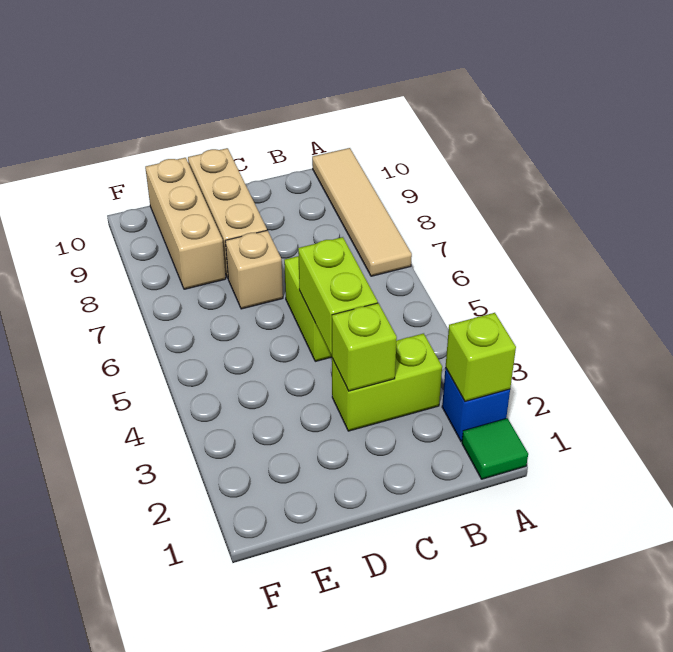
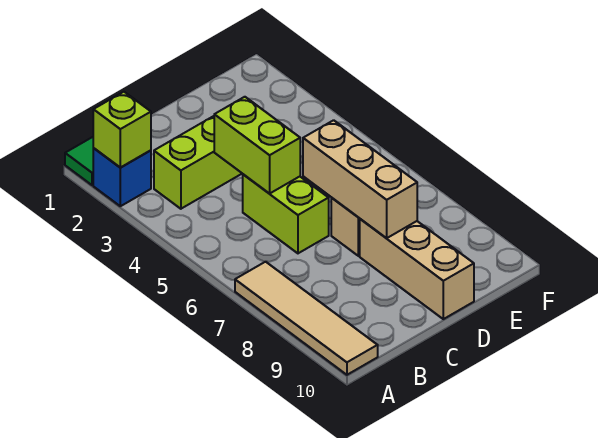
lime brick C3 level 2 -> none
tan brick E8:E10 level 1 -> tan brick D6:D8 level 2

